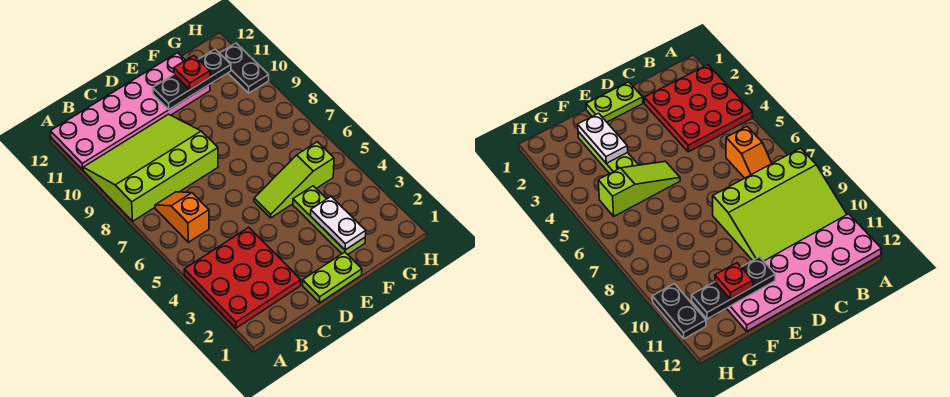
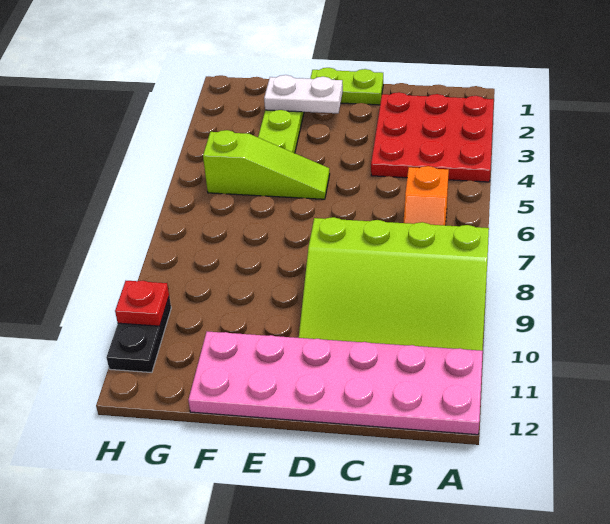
black plate E11:G11 level 2 -> none
white plate F2:F3 level 2 -> white plate E2:F2 level 2
red plate F11 level 3 -> red plate H10 level 2

